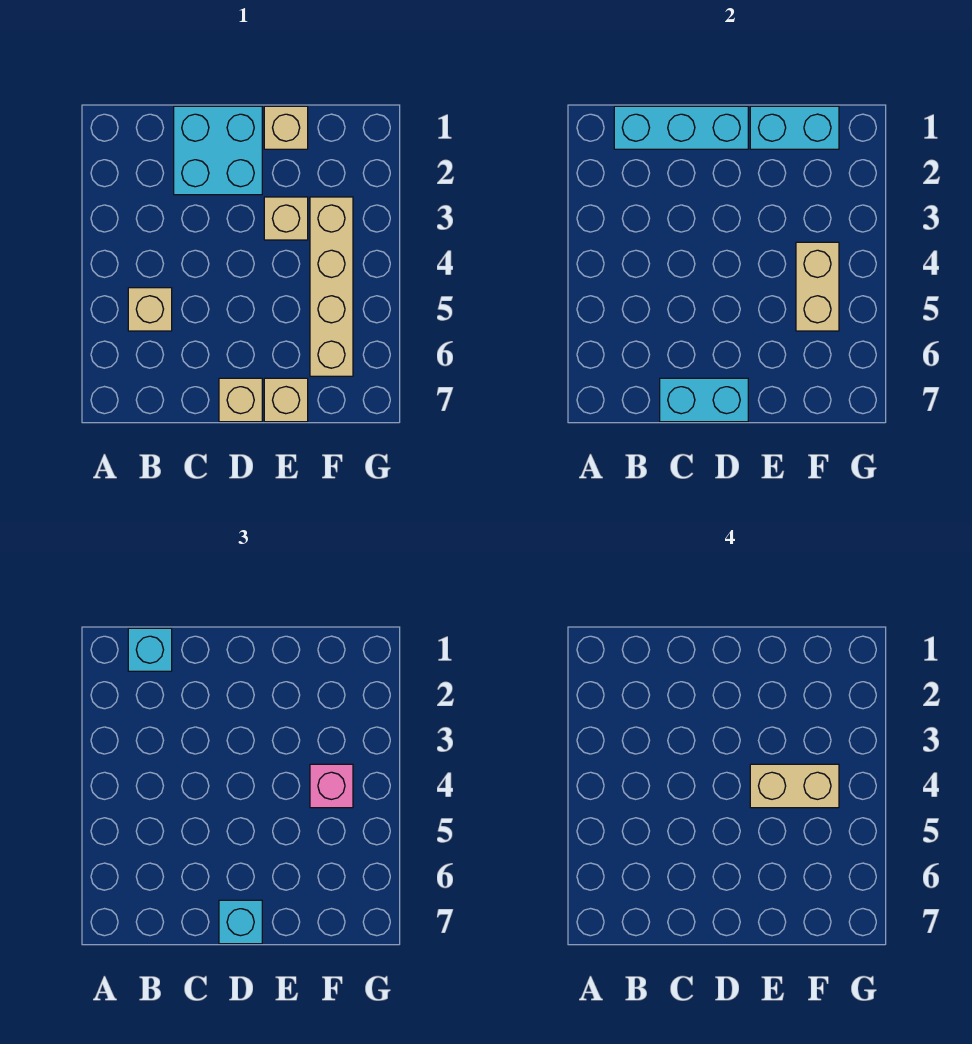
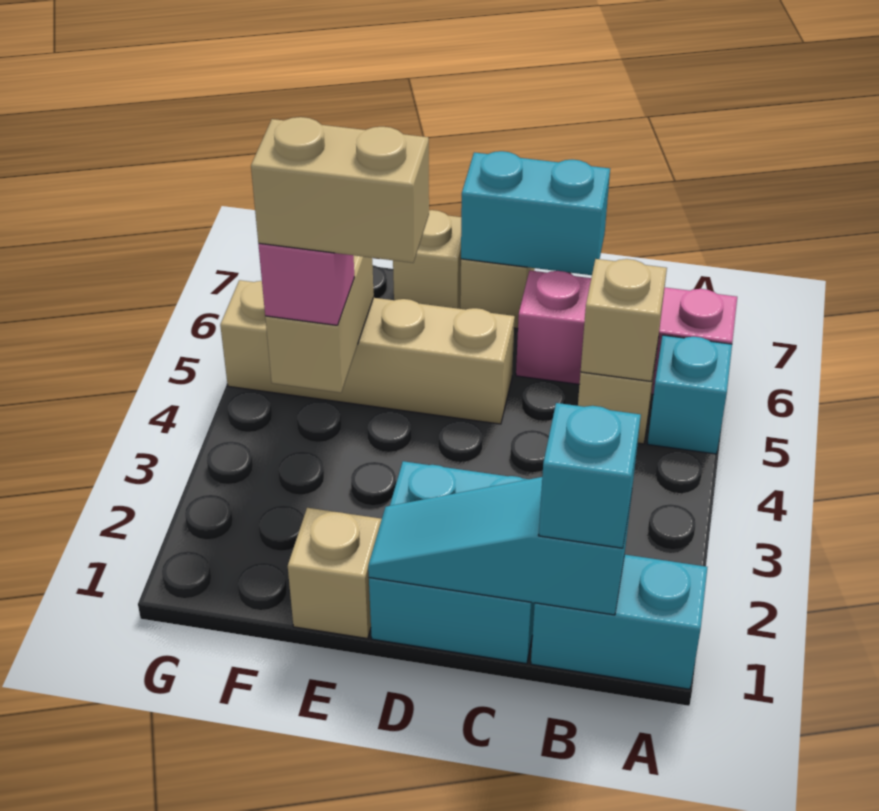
none -> pink brick A6:C6 level 1
cyan brick B1:D1 level 2 -> cyan slope B1:D1 level 2 top B
cyan brick D7 level 3 -> cyan brick A5 level 1
cyan brick E1:F1 level 2 -> cyan brick A1:B1 level 1
tan brick E3 level 1 -> tan brick B5 level 2
tan brick F3:F6 level 1 -> tan brick D5:G5 level 1

